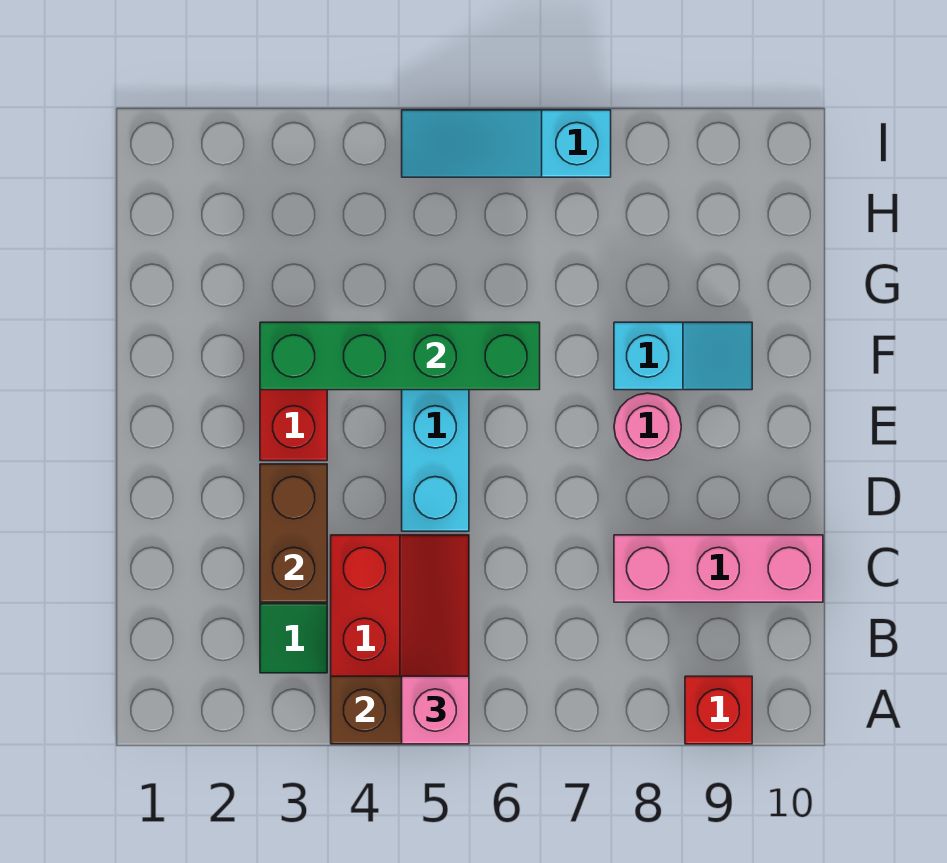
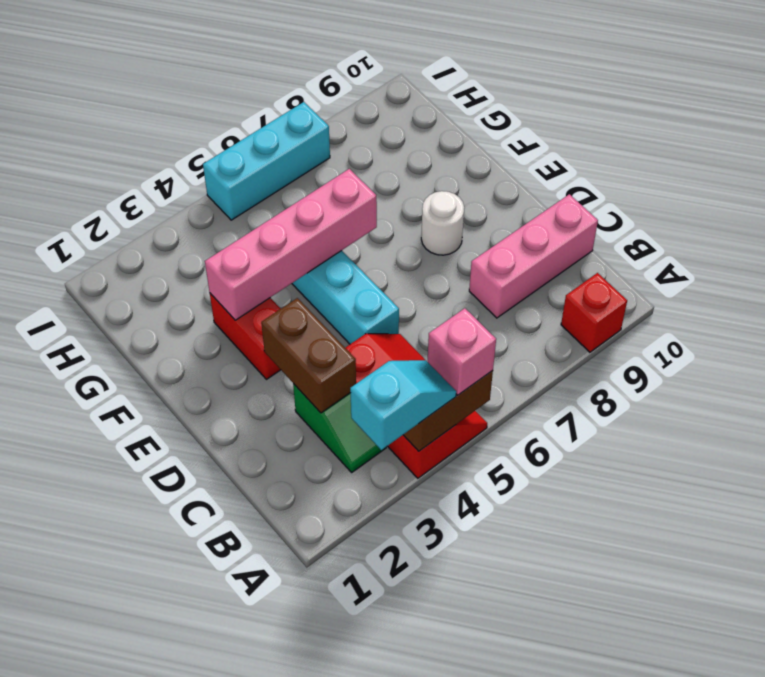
pink round brick E8 level 1 -> white round brick E8 level 1
green brick F3:F6 level 2 -> pink brick F3:F6 level 2
cyan slope F8:F9 level 1 top 8 -> cyan slope A3:A4 level 3 top 3
cyan slope I5:I7 level 1 top 7 -> cyan brick I5:I7 level 1

